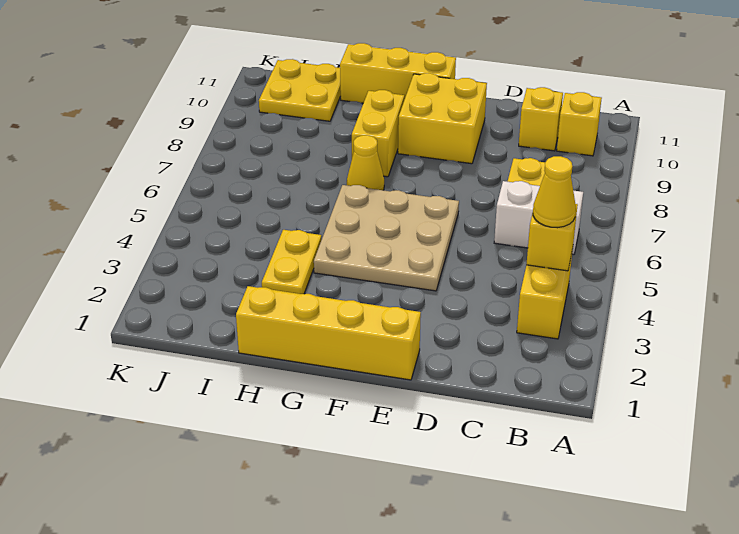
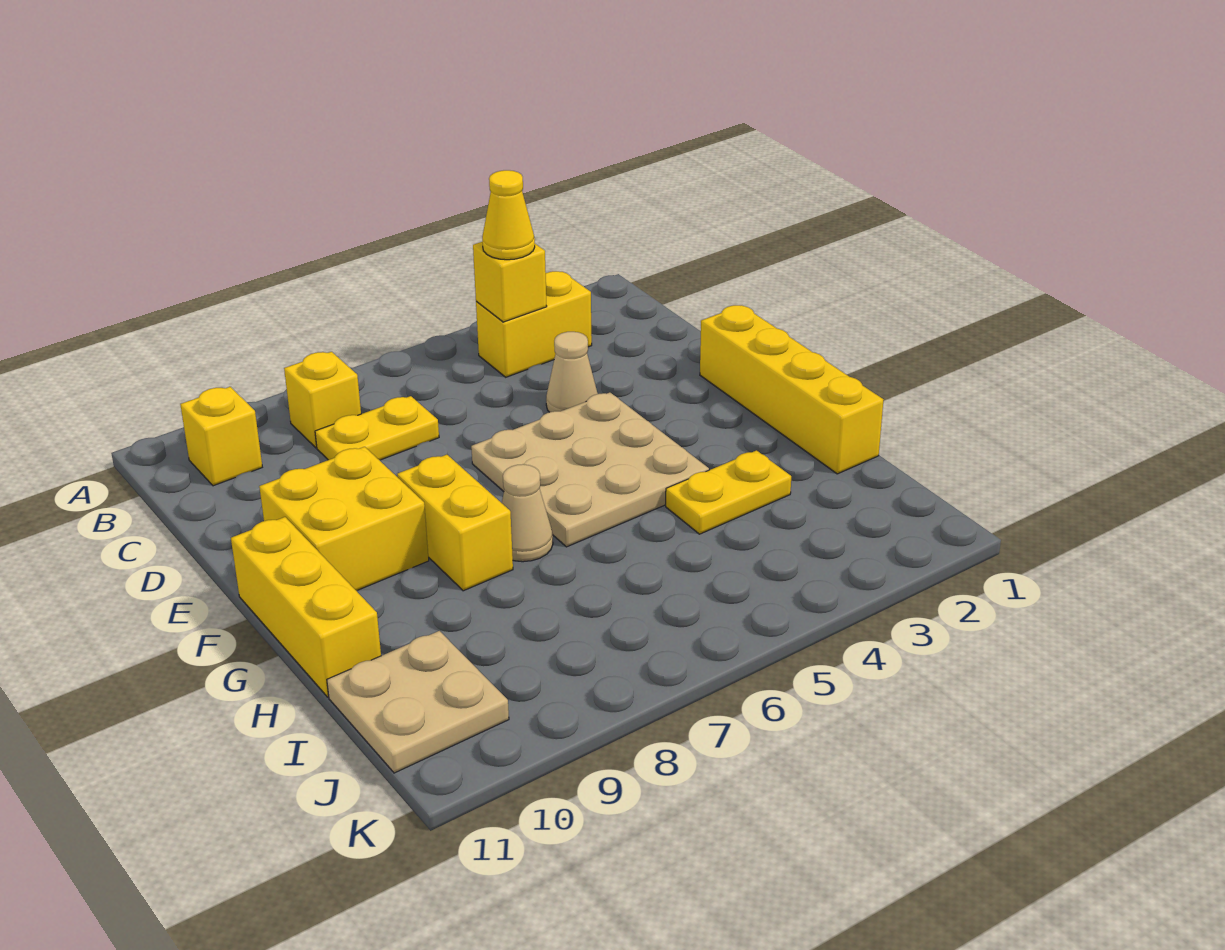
white brick B6:C6 level 1 -> none
yellow brick C10 level 1 -> yellow brick B8 level 1
none -> tan cone D4 level 1
yellow cone G7 level 1 -> tan cone G7 level 1
yellow brick G8:G9 level 1 -> yellow brick F8:G8 level 1
yellow plate I10:J11 level 1 -> tan plate I10:J11 level 1

